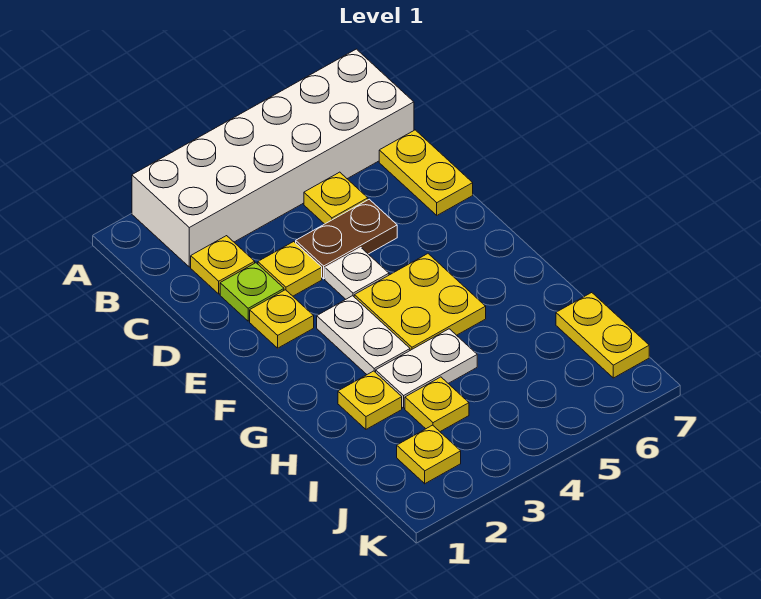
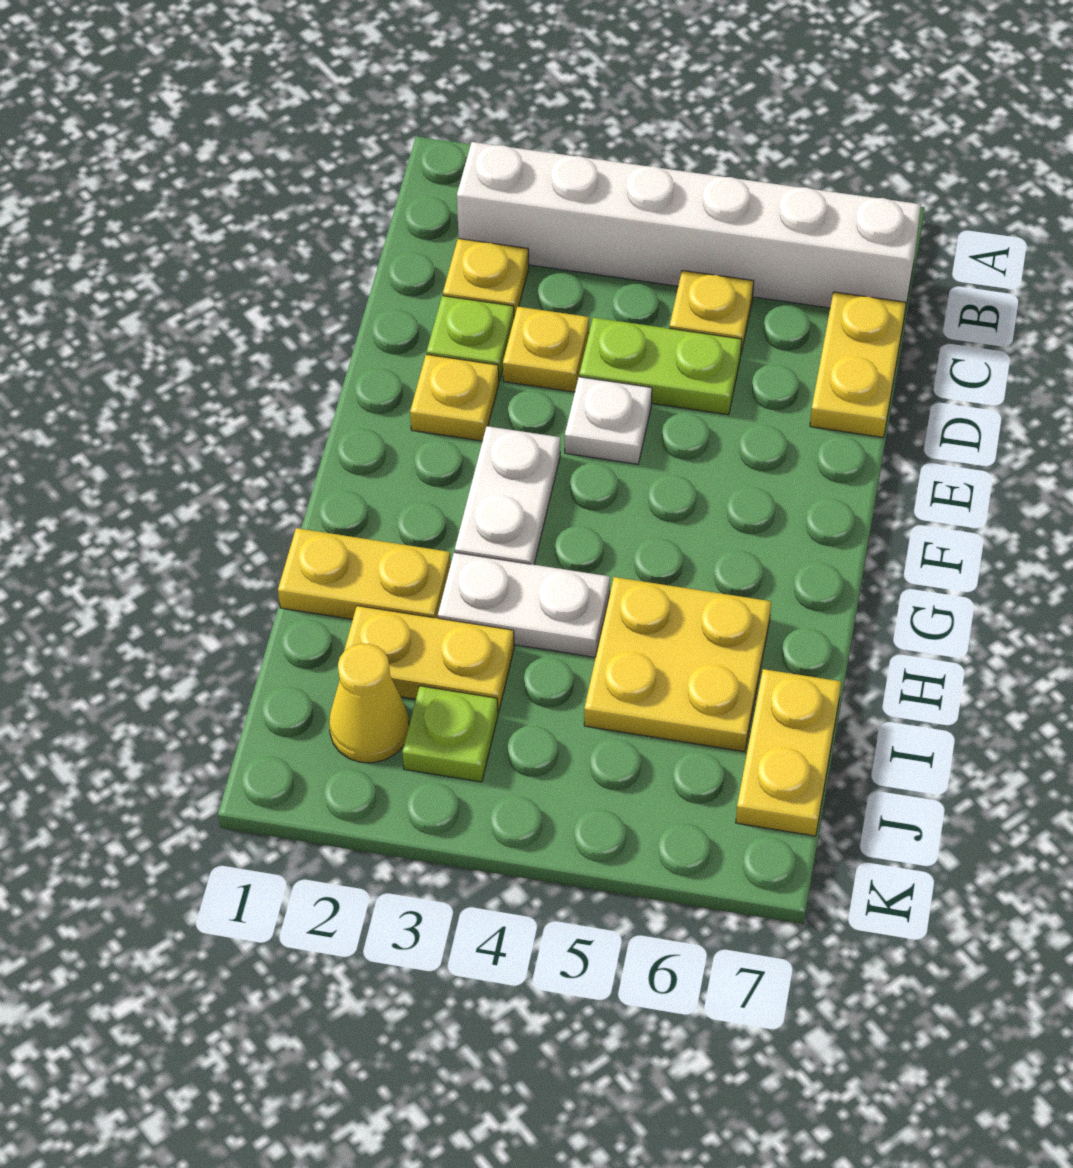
white brick A2:B7 level 1 -> white brick B2:B7 level 1
brown plate D4:D5 level 1 -> lime plate D4:D5 level 1
yellow plate F4:G5 level 1 -> yellow plate H5:I6 level 1
yellow plate H2 level 1 -> yellow plate H1:H2 level 1
yellow plate I3 level 1 -> yellow plate I2:I3 level 1
yellow plate J2 level 1 -> yellow cone J2 level 1
none -> lime plate J3 level 1

